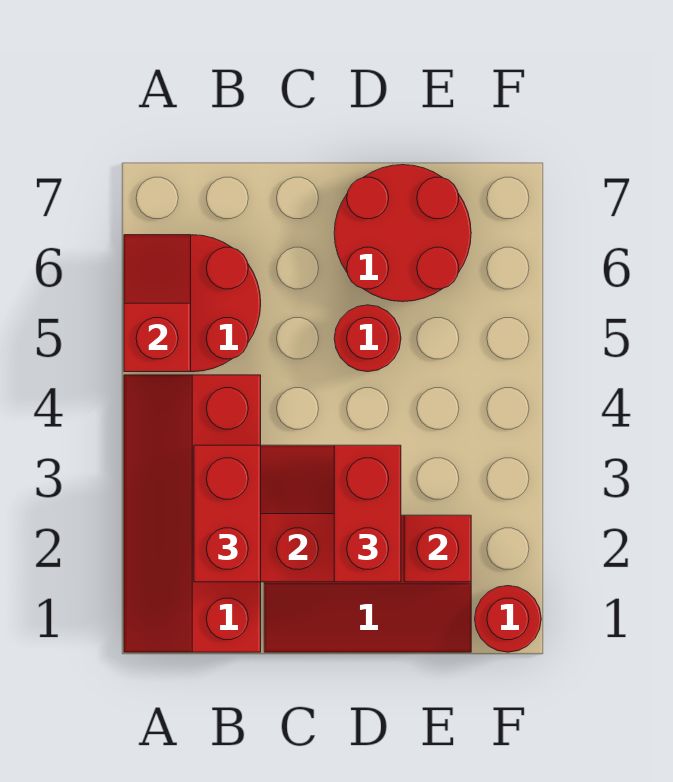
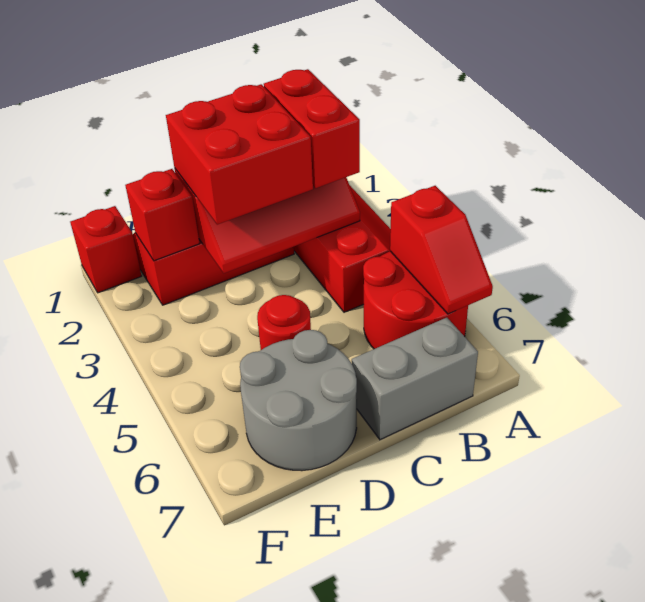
none -> grey brick B7:C7 level 1
red brick D2:D3 level 3 -> red brick C2:D3 level 3
red round brick D6:E7 level 1 -> grey round brick D6:E7 level 1
red round brick F1 level 1 -> red brick F1 level 1

